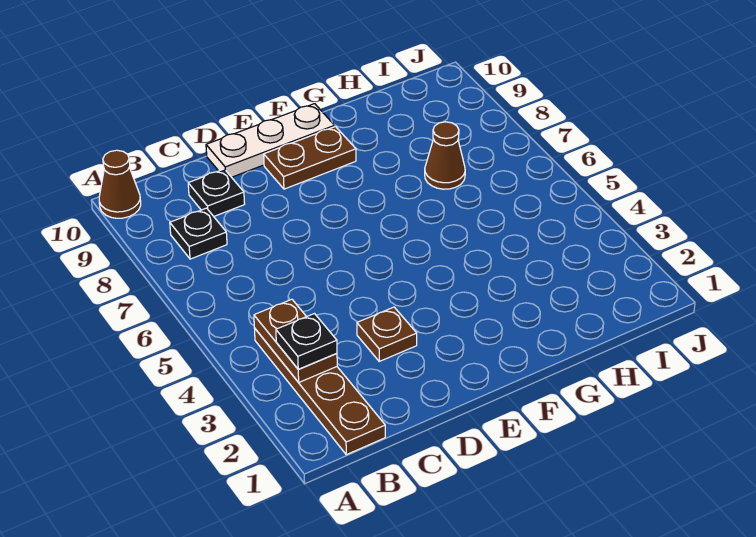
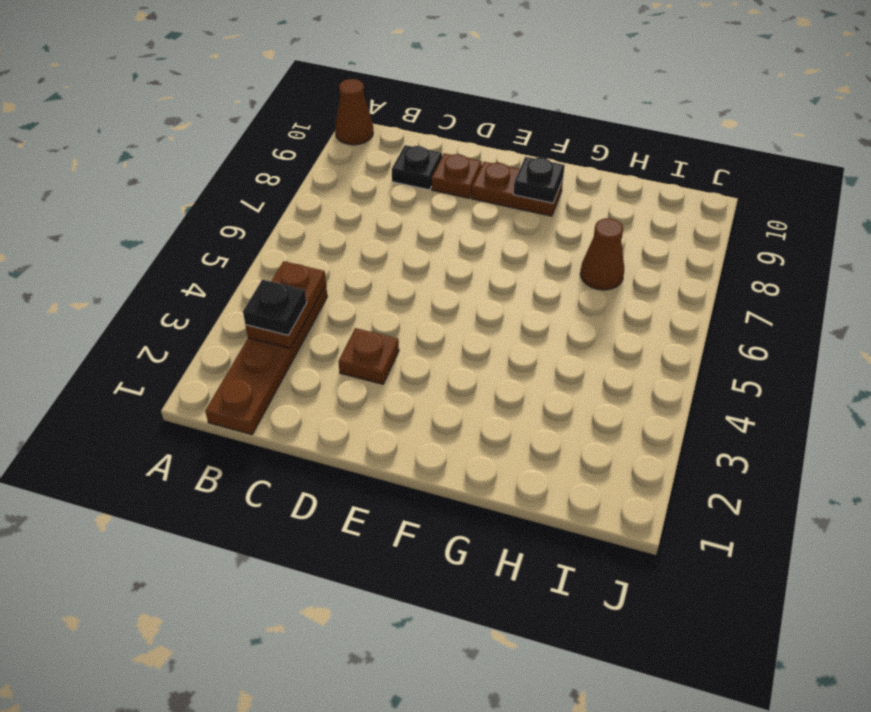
black plate B8 level 1 -> black plate F9 level 2
none -> brown plate D9 level 1
white plate D10:F10 level 1 -> none

